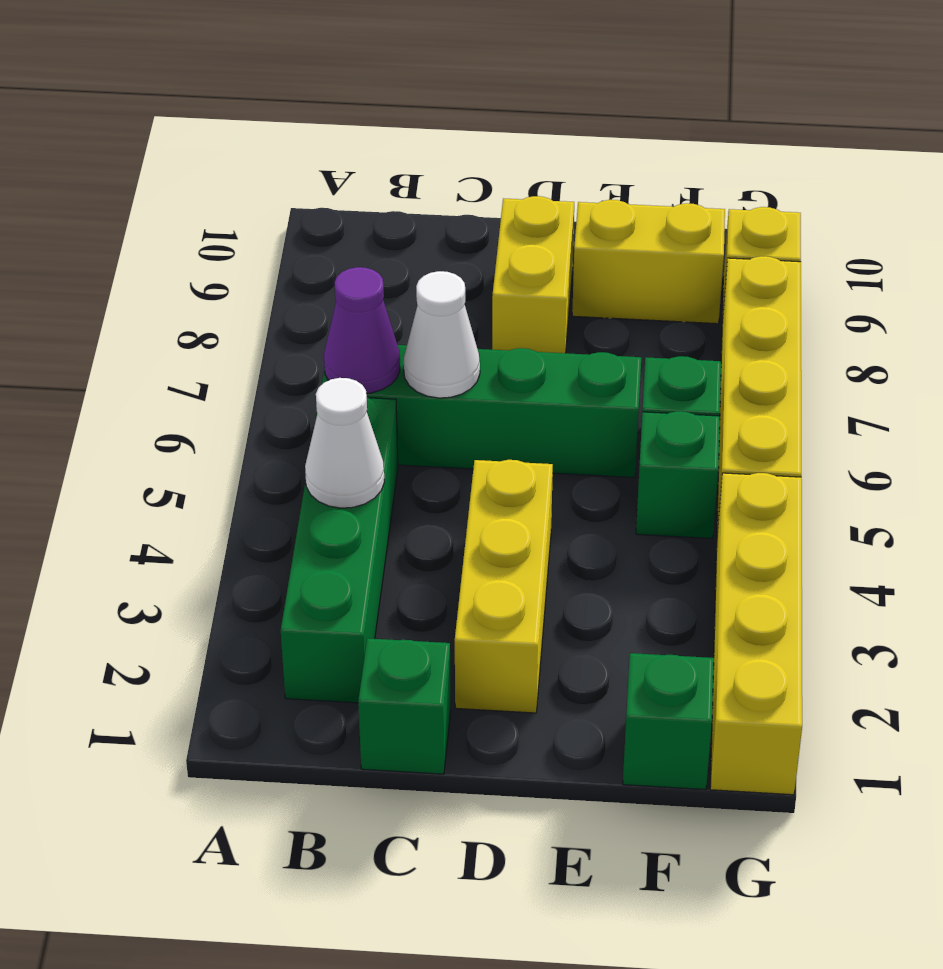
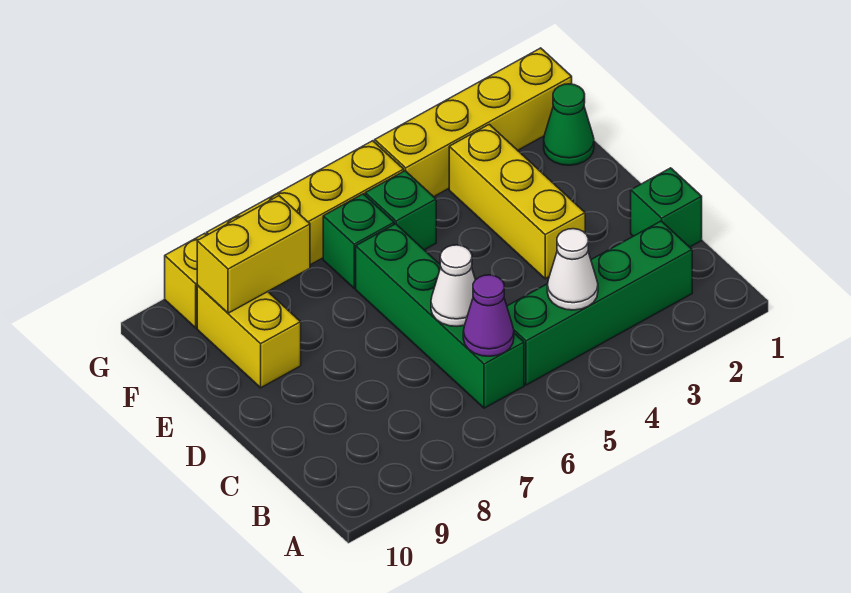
yellow brick D2:D4 level 1 -> yellow brick D3:F3 level 1
yellow brick D8:D9 level 1 -> yellow brick F8:F9 level 2
green brick F1 level 1 -> green cone F1 level 1

